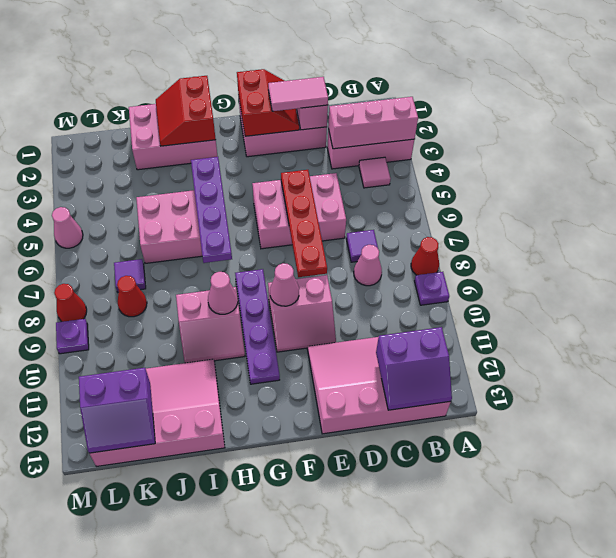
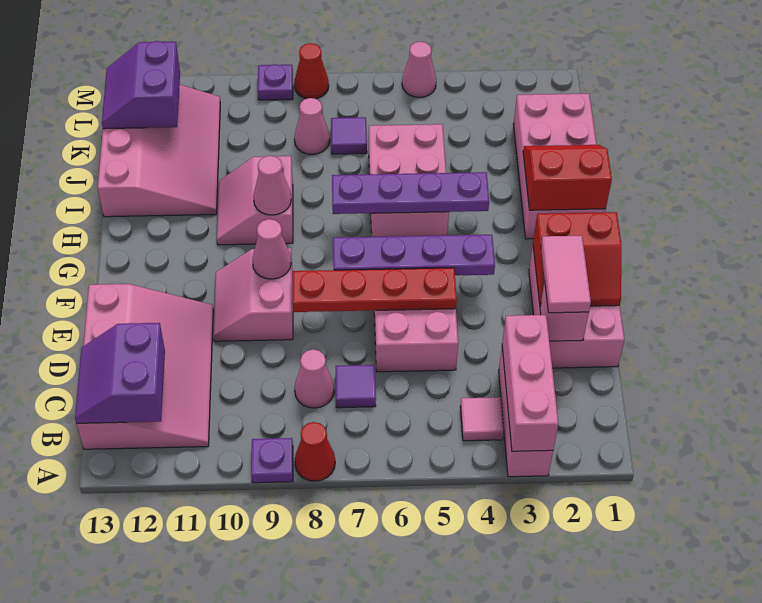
purple plate G8:G11 level 1 -> purple plate F4:F7 level 2
pink brick H1:J2 level 1 -> pink brick H1:K2 level 1
red cone K8 level 1 -> pink cone K8 level 1

